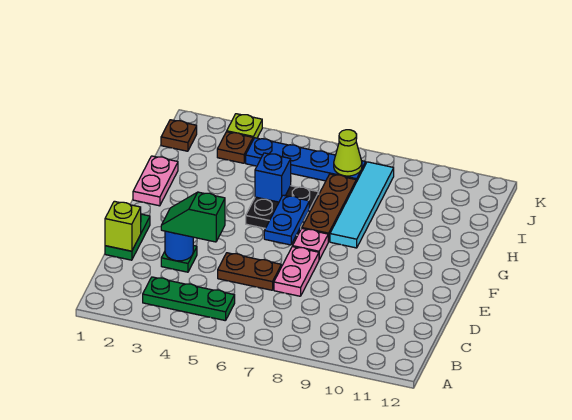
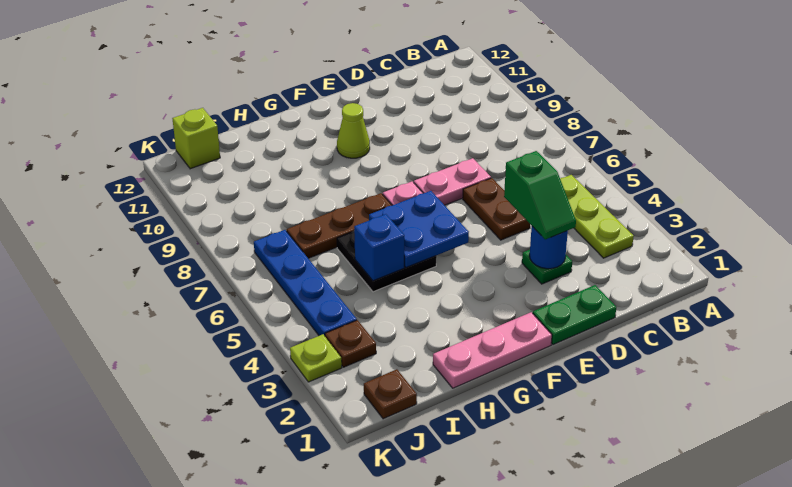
green plate B3:B5 level 1 -> lime plate B3:B5 level 1
lime brick D1 level 2 -> lime brick J12 level 1
blue plate F6:G6 level 2 -> blue plate F5:G6 level 2
pink plate G1:H1 level 1 -> pink plate F1:H1 level 1
cyan tile G8:J8 level 1 -> none
lime cone J7 level 2 -> lime cone F10 level 1

